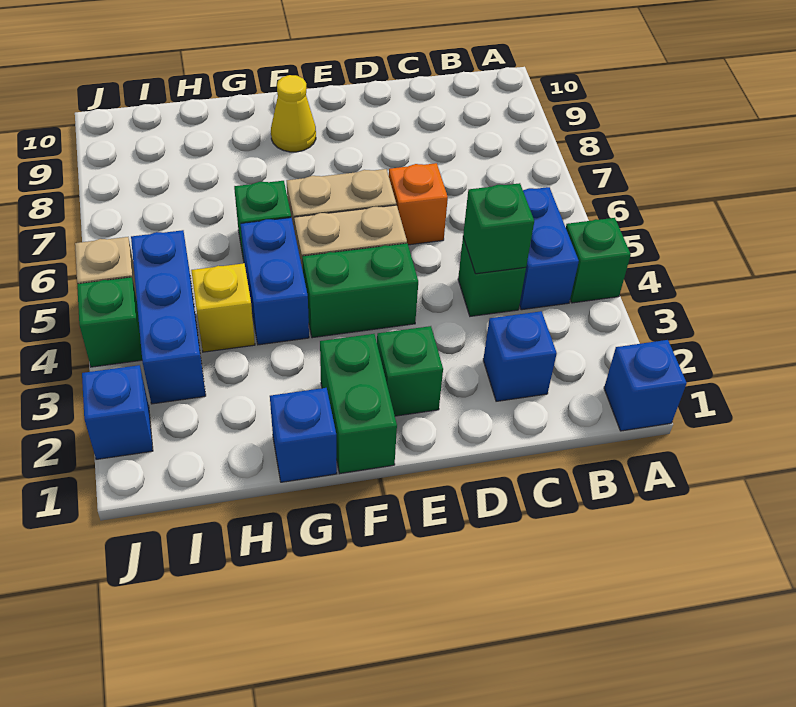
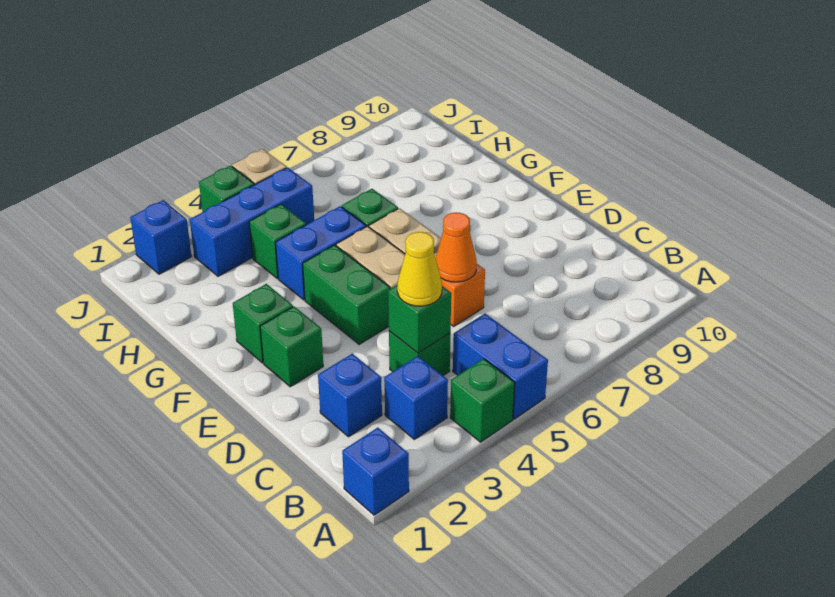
blue brick B4:B5 level 1 -> blue brick A5:B5 level 1
none -> orange cone D6 level 2
green brick F1:F2 level 1 -> green brick F2 level 1
yellow cone F9 level 1 -> yellow cone C4 level 3
blue brick G1 level 1 -> blue brick B3 level 1
yellow brick H4 level 1 -> green brick H4 level 1

